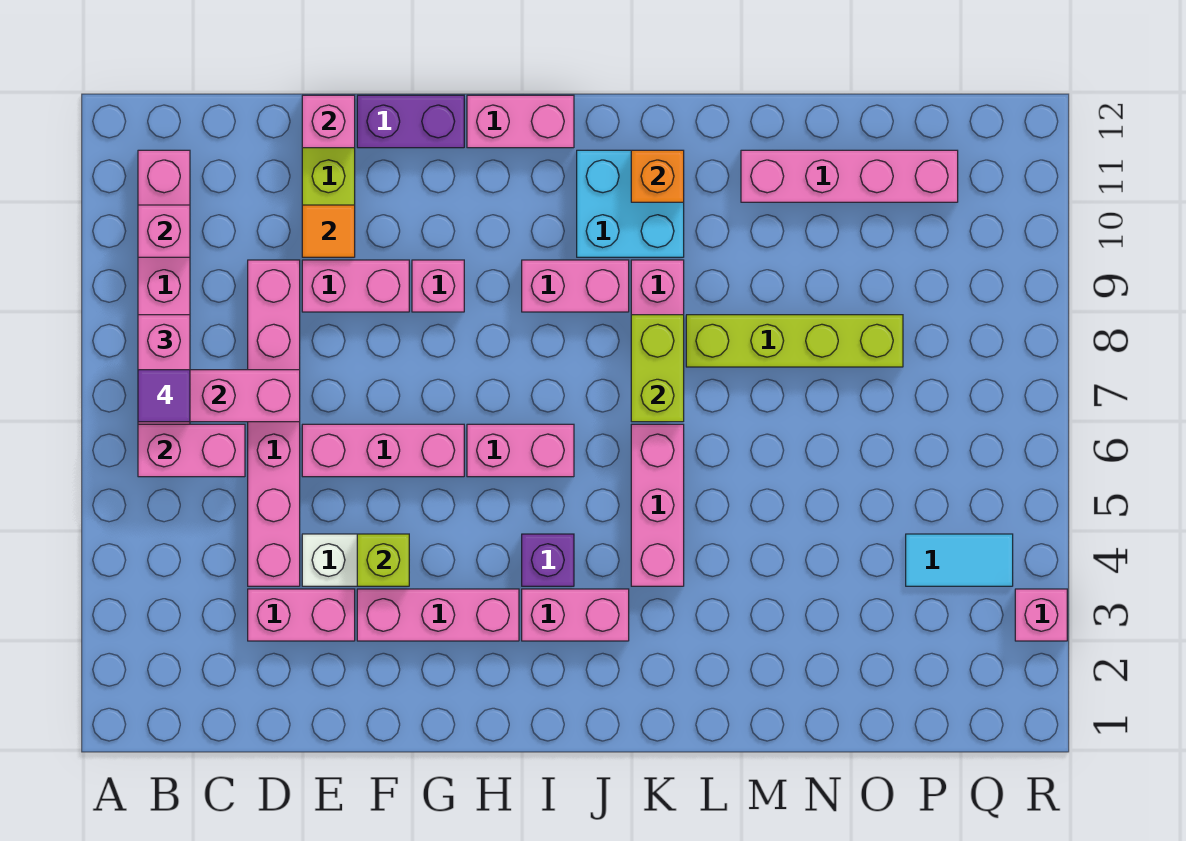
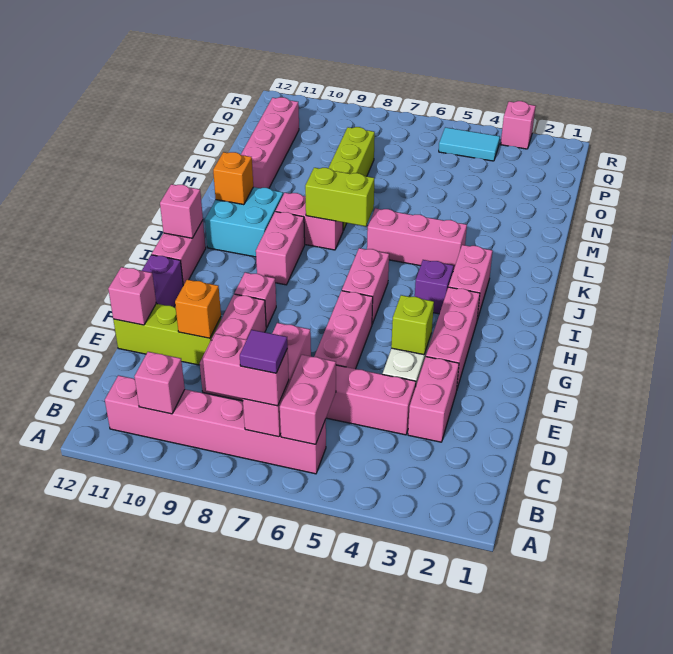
orange tile E10 level 2 -> orange brick E10 level 2
none -> pink brick I12 level 2
cyan tile P4:Q4 level 1 -> cyan tile Q4:Q5 level 1

